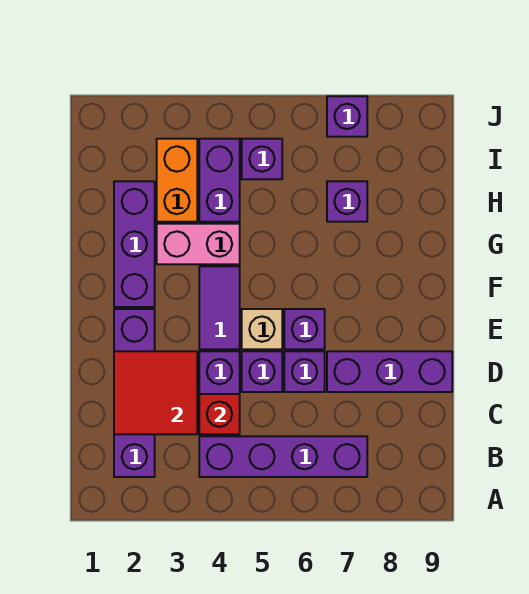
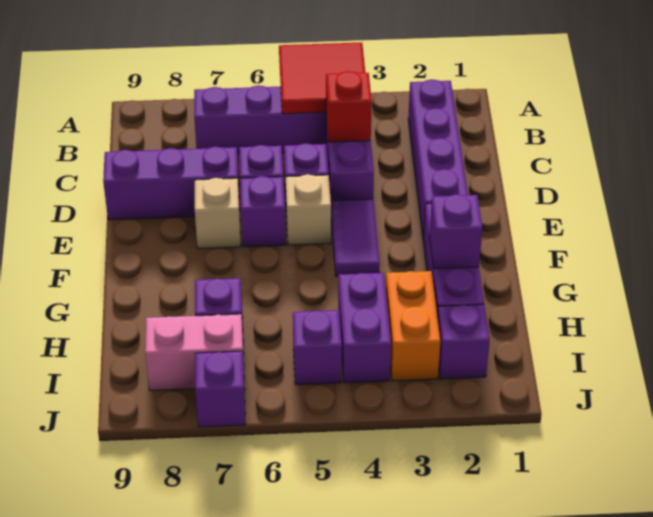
red tile C2:D3 level 2 -> red tile A4:B5 level 2
none -> tan brick E7 level 1
none -> purple brick G2 level 2
pink brick G3:G4 level 1 -> pink brick I7:I8 level 1
none -> purple brick I2 level 1

